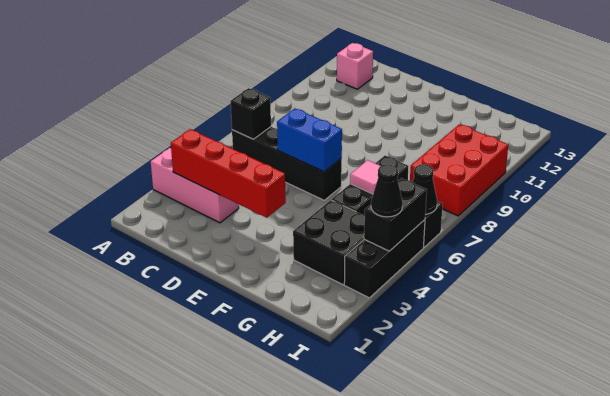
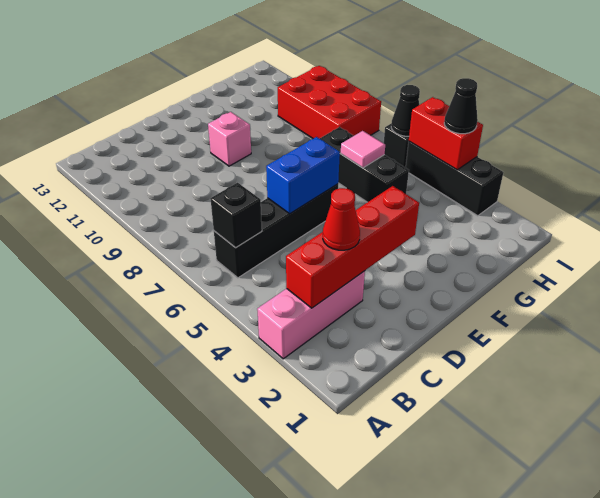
pink brick B12 level 1 -> pink brick E10 level 1
none -> red cone C3 level 3
black brick G3:H4 level 1 -> none
black brick I4:I5 level 2 -> red brick I4:I5 level 2

